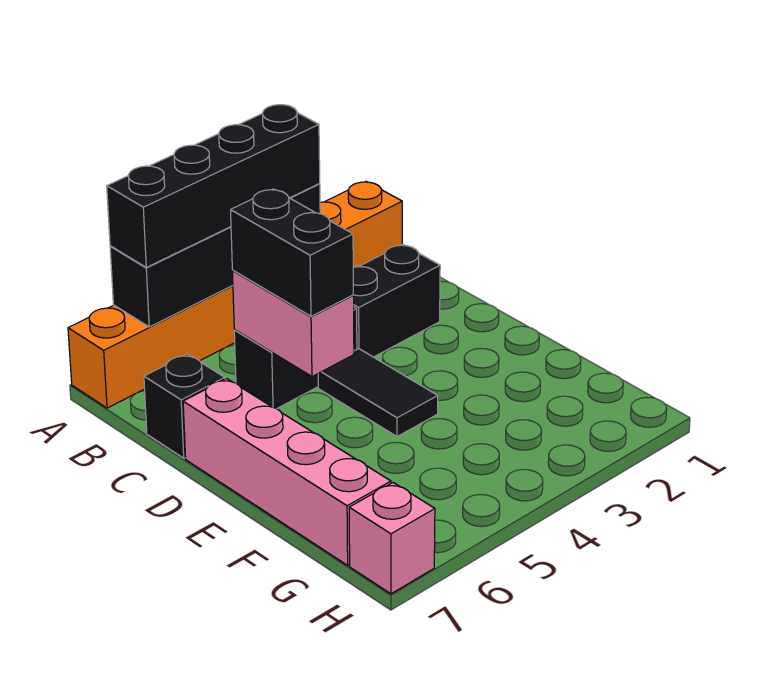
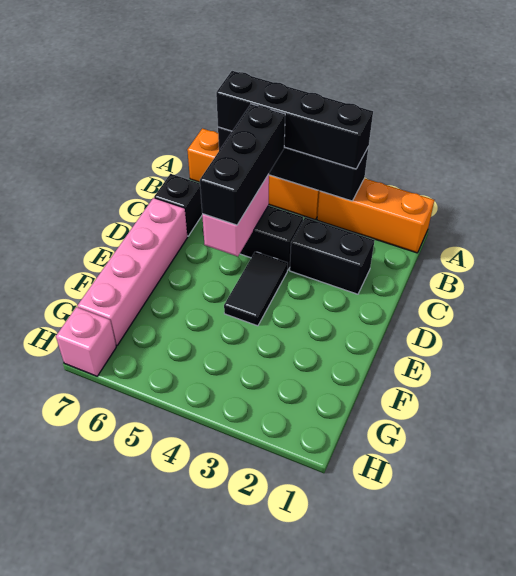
black brick C5:D5 level 3 -> black brick B5:D5 level 3

